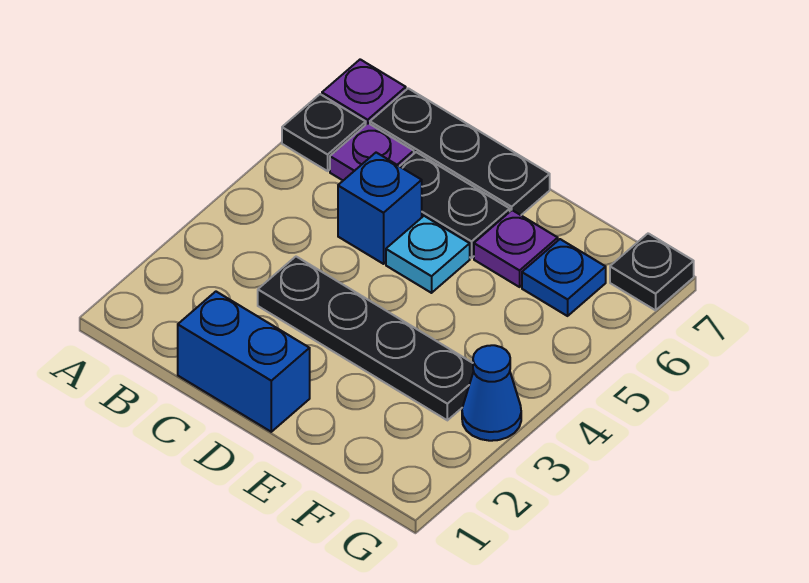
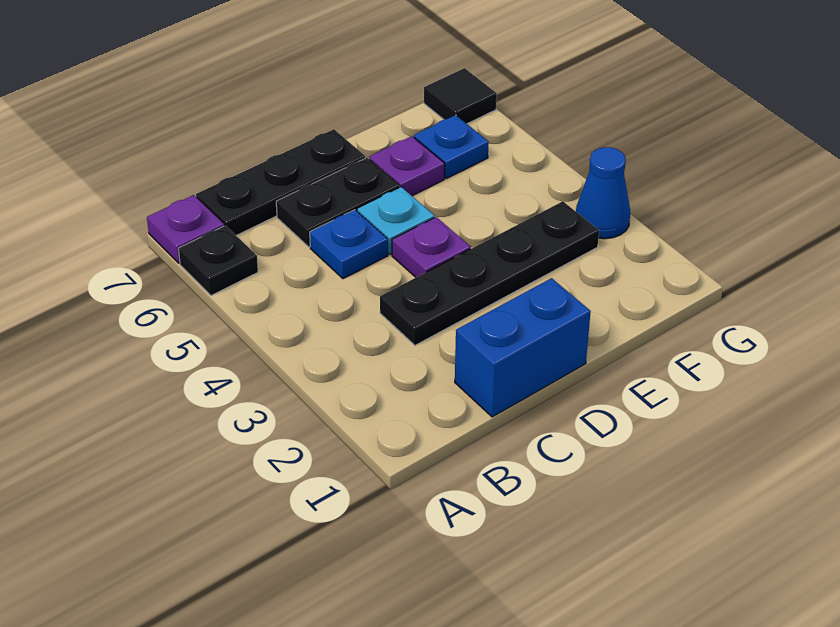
purple plate B6 level 1 -> purple plate D4 level 1
blue brick C5 level 1 -> blue plate C5 level 1
black plate G7 level 1 -> black tile G7 level 1

